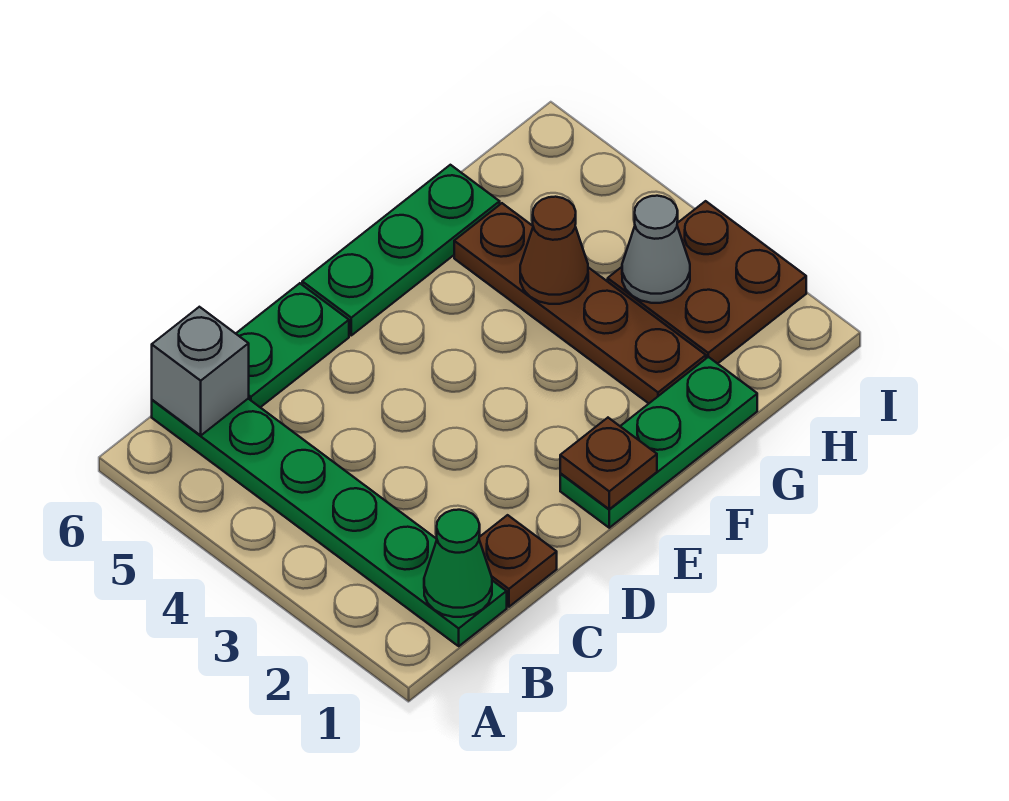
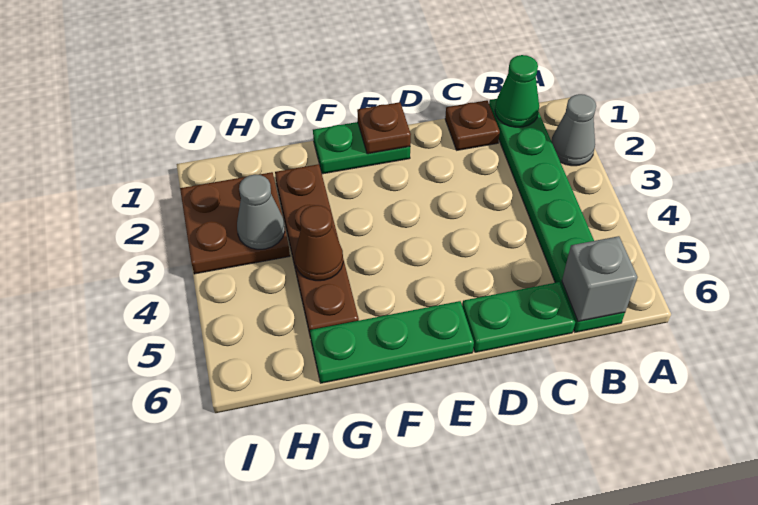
none -> grey cone A2 level 1
green plate E1:G1 level 1 -> green plate E1:F1 level 1

